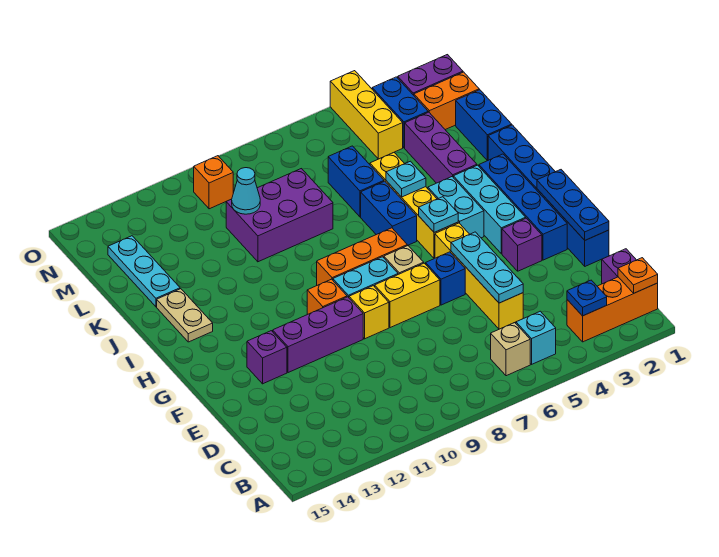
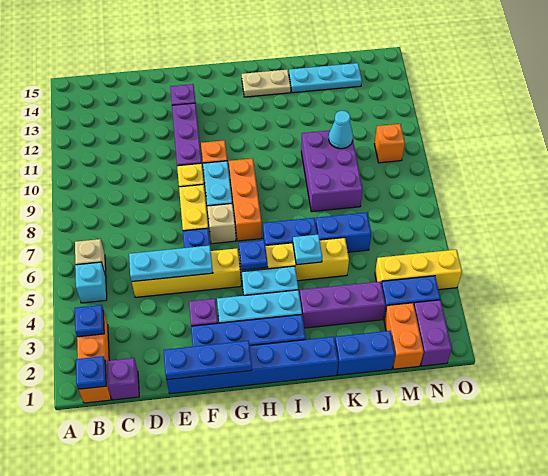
orange plate B1 level 2 -> blue plate B1 level 2
cyan plate H5 level 2 -> blue plate H5 level 2

